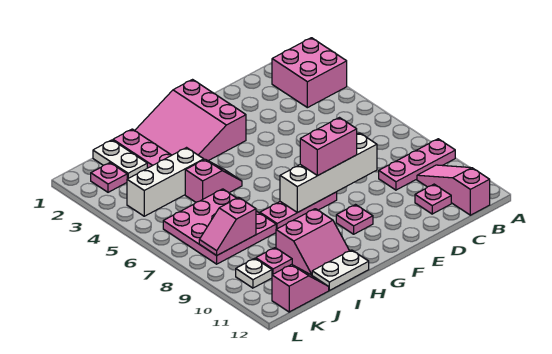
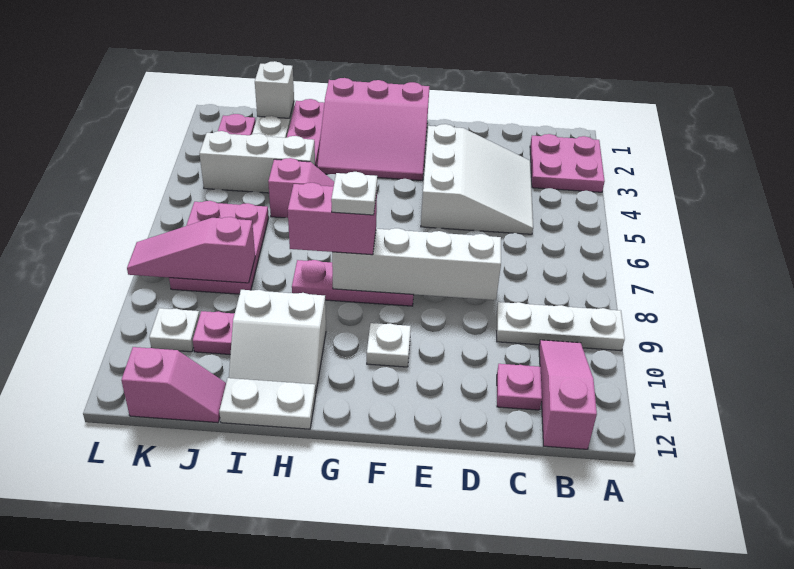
pink brick A2:B3 level 1 -> pink plate A2:B3 level 1
pink plate A9:C9 level 1 -> white plate A9:C9 level 1
none -> white slope C3:E5 level 1 top E
pink brick E8:F8 level 3 -> pink brick G8:H8 level 3
pink slope F1:H3 level 1 top F -> pink slope F1:H3 level 1 top 1
pink plate F10 level 1 -> white plate F10 level 1
none -> white plate G8 level 4
pink slope H10:I11 level 1 top 10 -> white slope H10:I11 level 1 top 10
pink plate I6:K8 level 1 -> pink plate J6:K8 level 1
none -> white brick J1 level 2
pink slope J8:K8 level 2 top J -> pink slope J8:L8 level 2 top J

